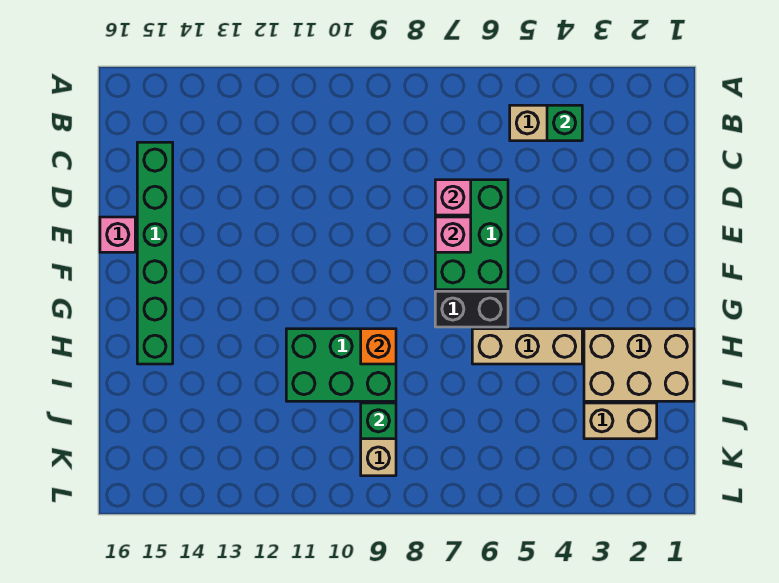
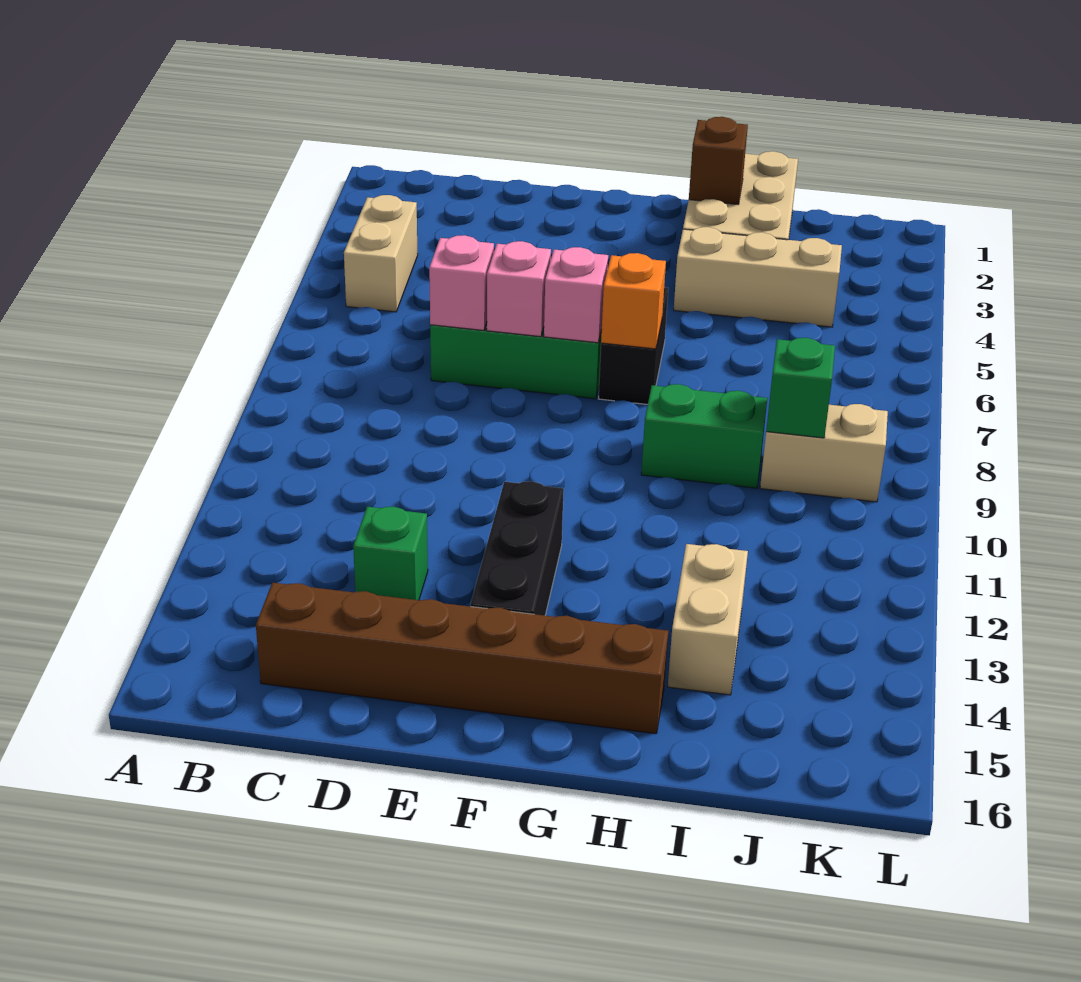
green brick B4 level 2 -> green brick D13 level 1
green brick C15:H15 level 1 -> brown brick C15:H15 level 1
pink brick E16 level 1 -> pink brick F7 level 2
none -> black brick F12:F14 level 1
none -> brown brick H2 level 2
tan brick H4:H6 level 1 -> tan brick H4:J4 level 1
green brick H9:I11 level 1 -> green brick H9:I9 level 1
orange brick H9 level 2 -> orange brick G7 level 2
tan brick J2:J3 level 1 -> tan brick I13:I14 level 1

